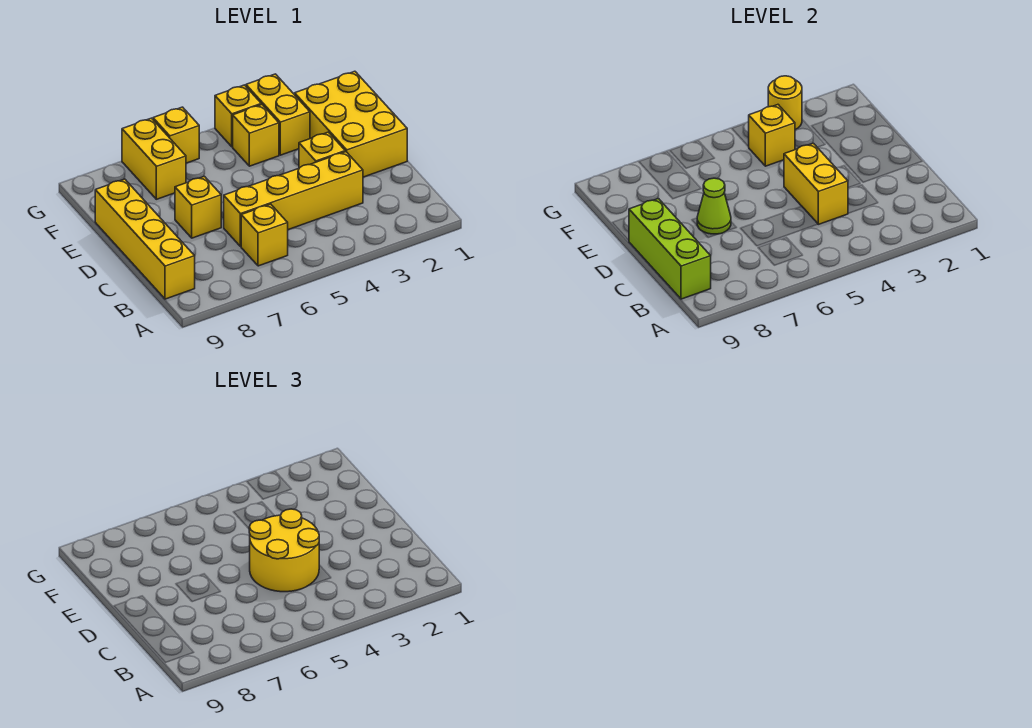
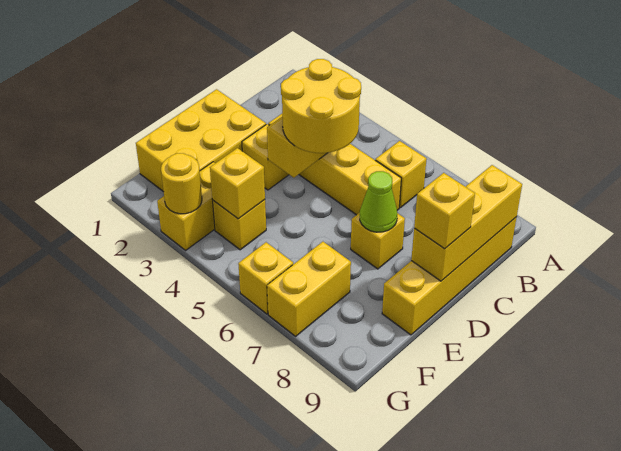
lime brick B9:D9 level 2 -> yellow brick B9:D9 level 2
yellow brick G4 level 1 -> yellow brick D9 level 3

